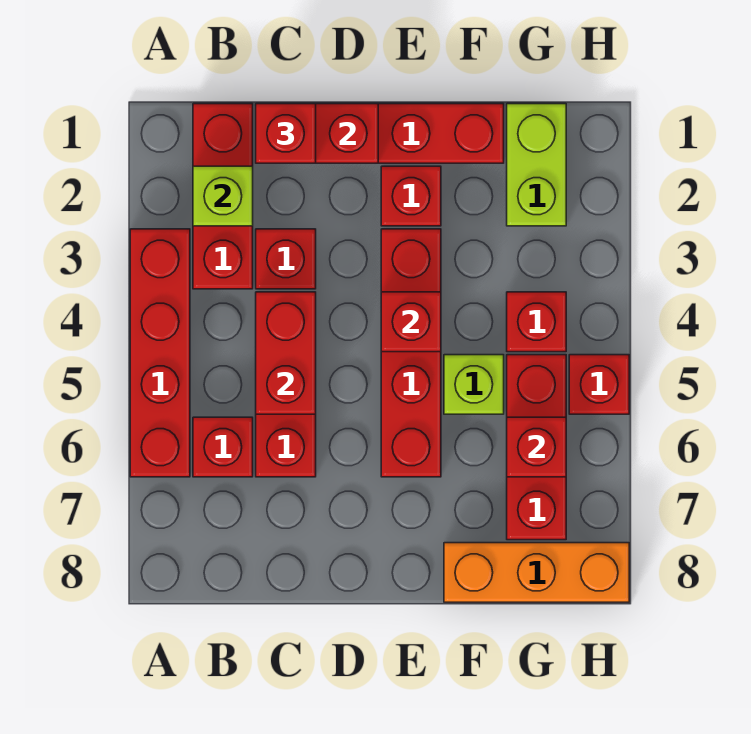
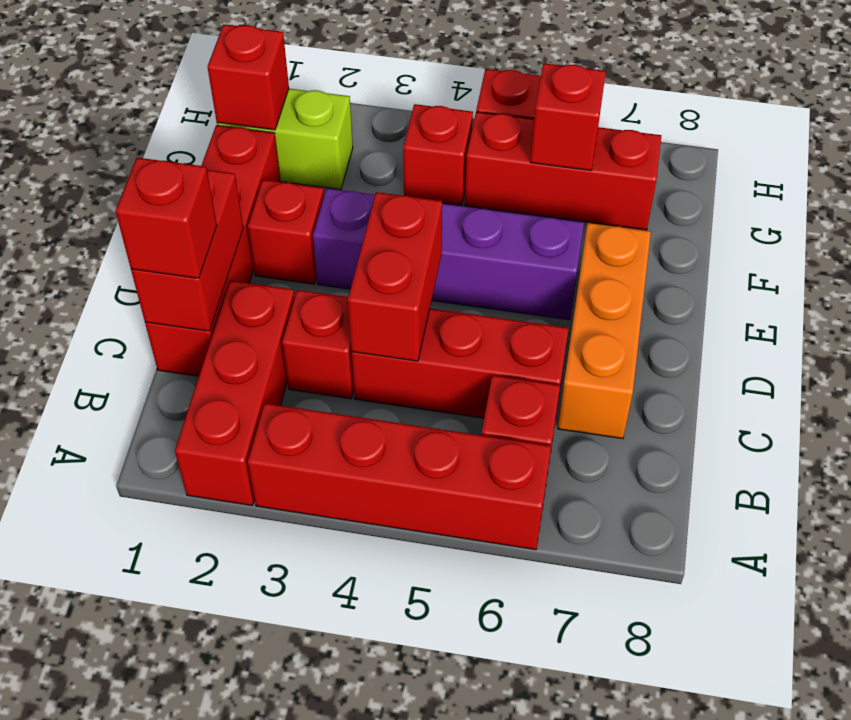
red brick B1:B3 level 1 -> red brick A2:C2 level 1
lime brick B2 level 2 -> none
red brick C4:C5 level 2 -> red brick C4:D4 level 2
red brick E3:E6 level 1 -> purple brick E3:E6 level 1
red brick E4 level 2 -> red brick G1 level 2
lime brick F5 level 1 -> none
orange brick F8:H8 level 1 -> orange brick C7:E7 level 1

